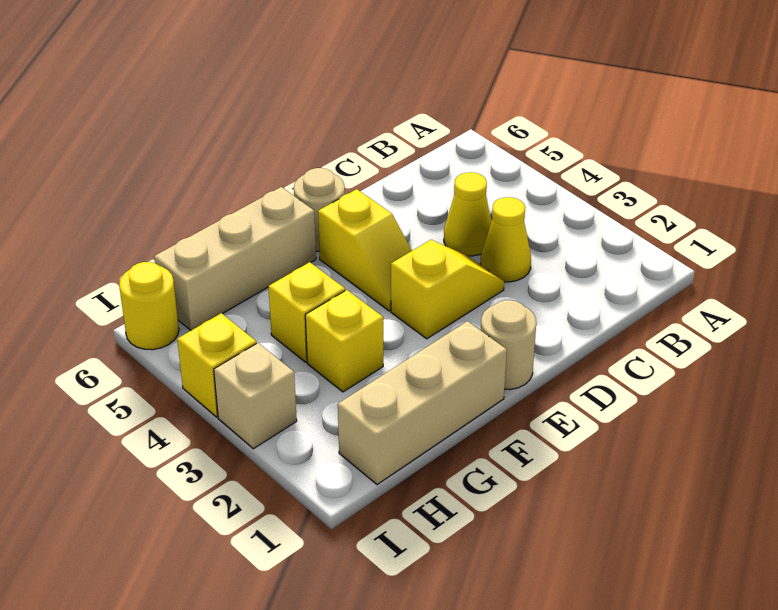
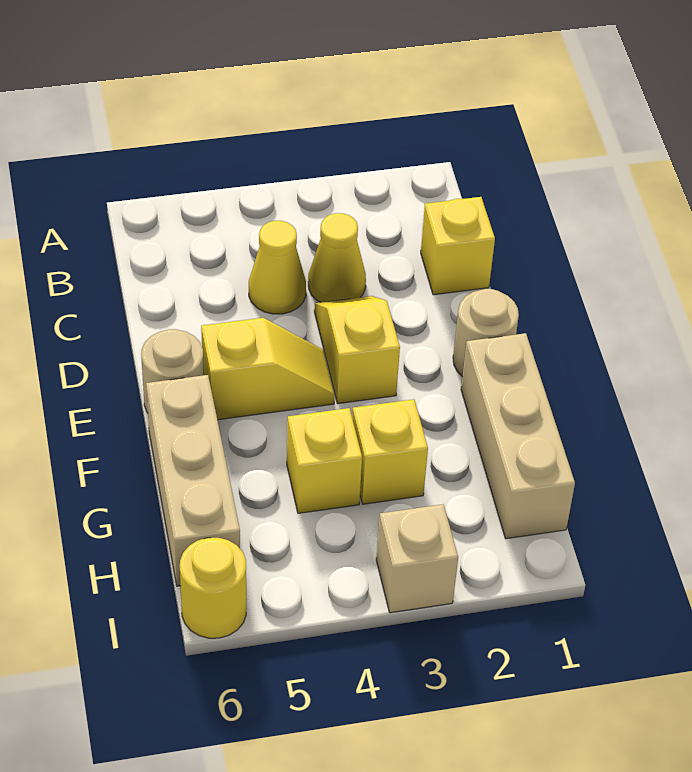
yellow brick I4 level 1 -> yellow brick C1 level 1

